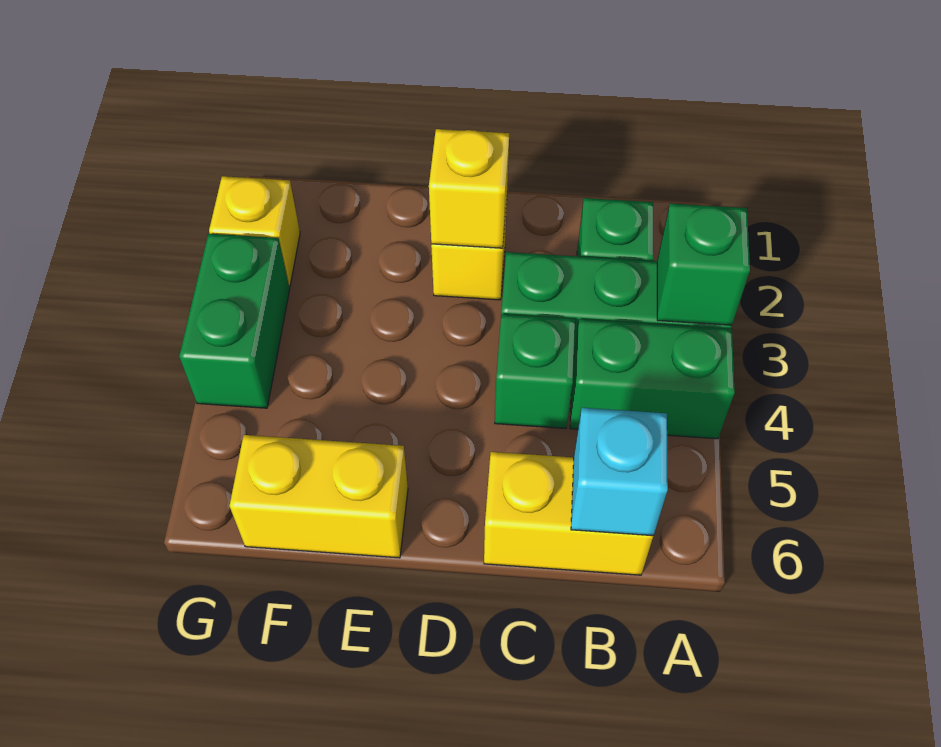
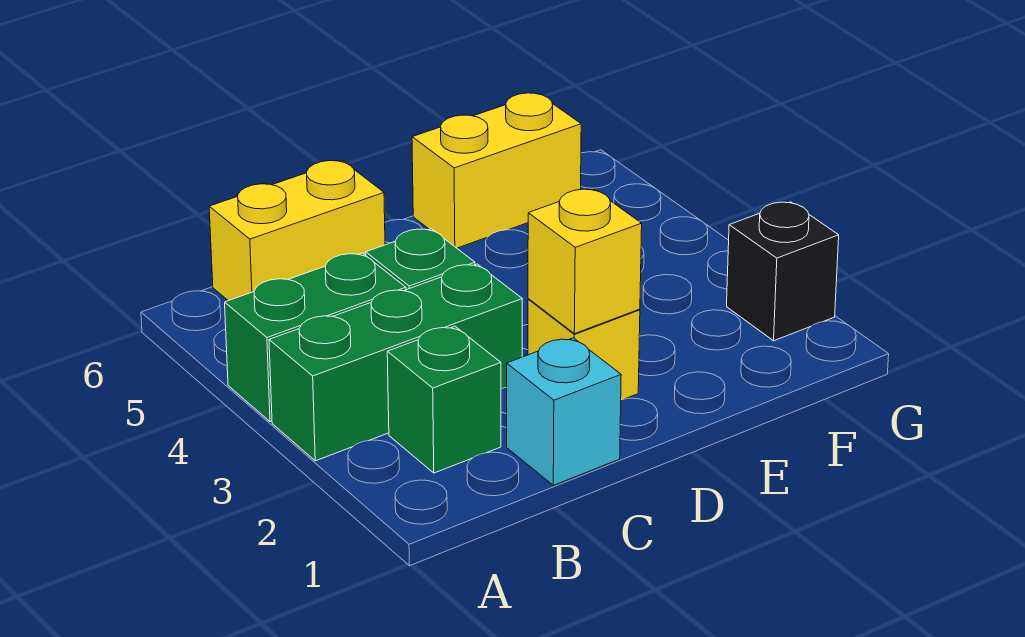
green brick A3 level 2 -> none
cyan brick B6 level 2 -> cyan brick C1 level 1
yellow brick G2 level 1 -> black brick G2 level 1
green brick G3:G4 level 1 -> none

